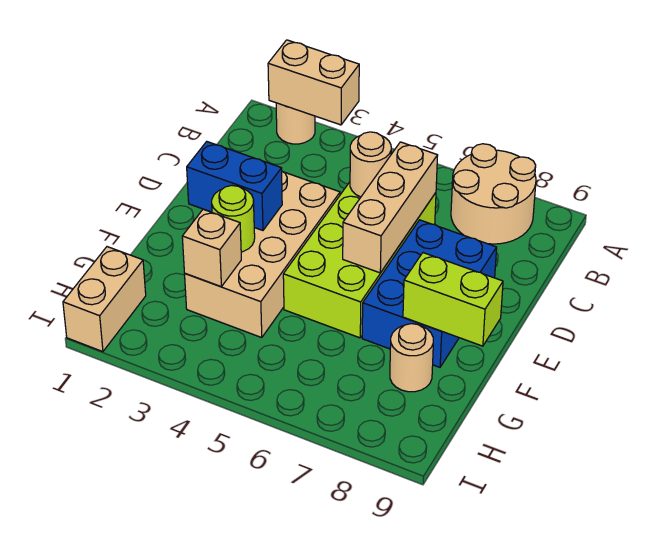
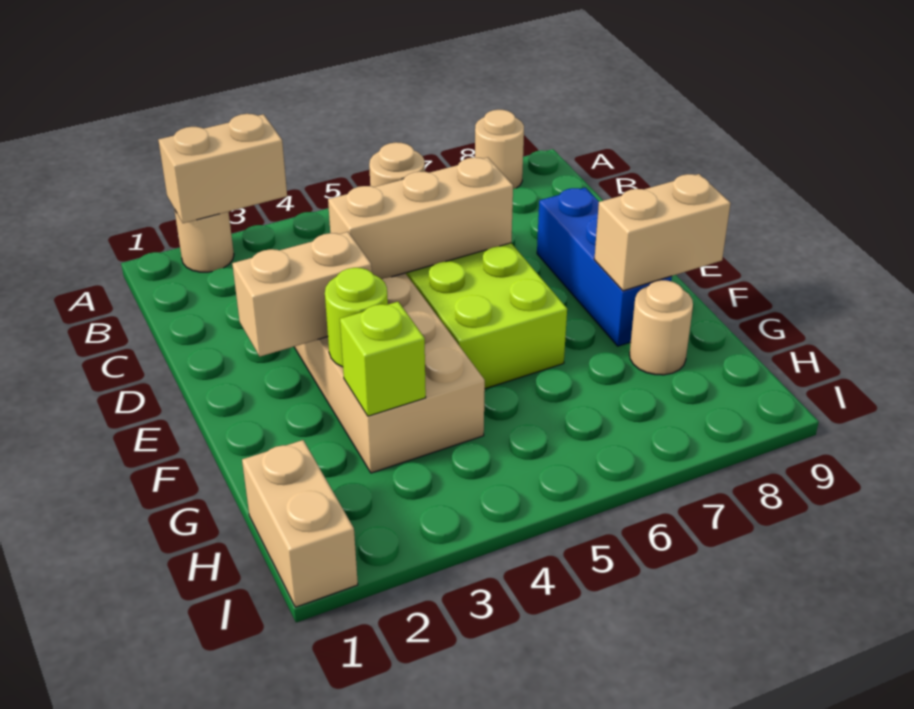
tan round brick A7:B8 level 1 -> tan round brick A8 level 1
tan brick C6:E6 level 2 -> tan brick D4:D6 level 2
blue brick D7:F8 level 1 -> blue brick D8:F8 level 1
blue brick E2:E3 level 2 -> tan brick E2:E3 level 2
lime brick F8:F9 level 2 -> tan brick F8:F9 level 2
tan brick G3 level 2 -> lime brick G3 level 2

